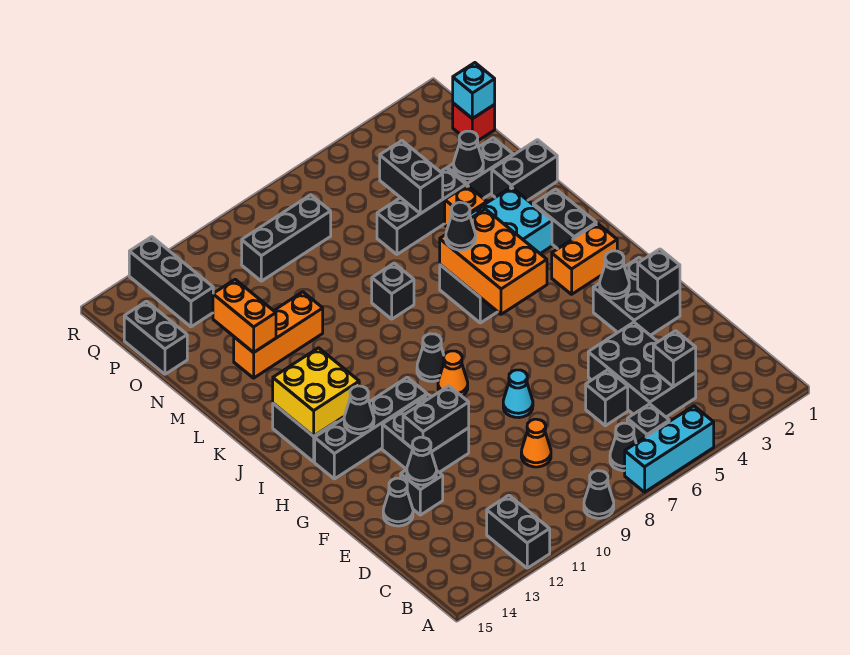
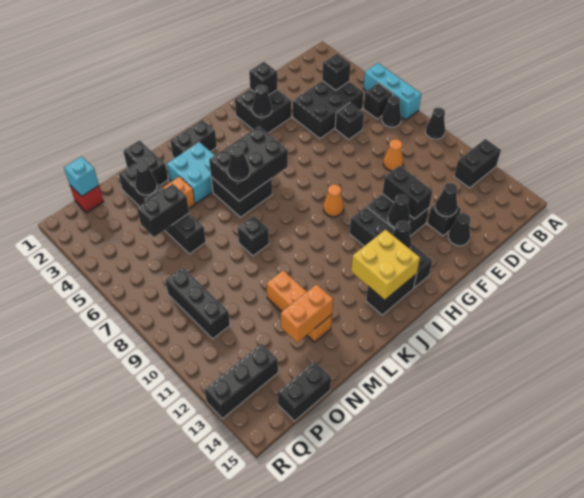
cyan cone F8 level 1 -> none
orange brick I2:I3 level 1 -> none
orange brick I5:K6 level 2 -> black brick I5:K6 level 2
black cone I9 level 1 -> black cone G12 level 2

